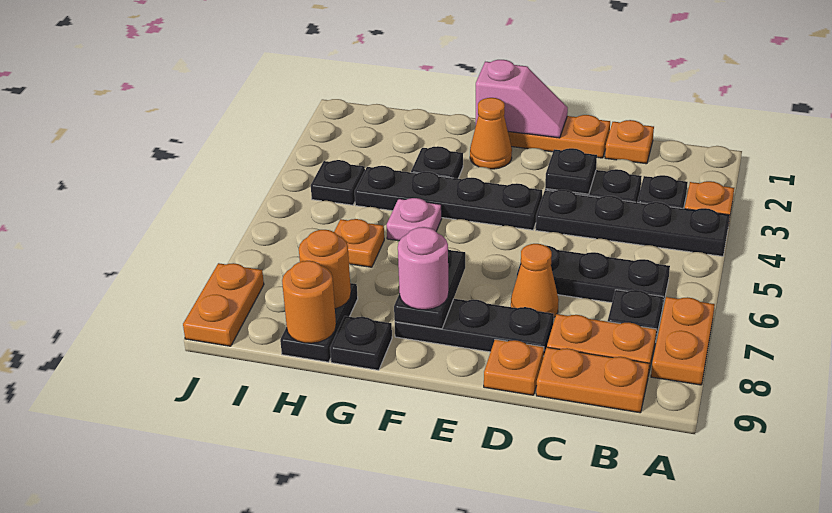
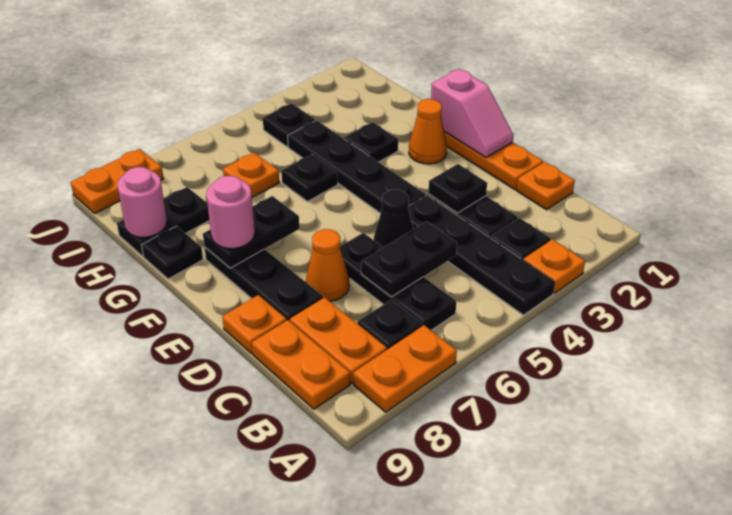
none -> black plate C5:C6 level 2
none -> black cone D5 level 1
pink plate G5 level 1 -> black plate G5 level 1
orange round brick H8 level 2 -> none
orange round brick H9 level 2 -> pink round brick H9 level 2

